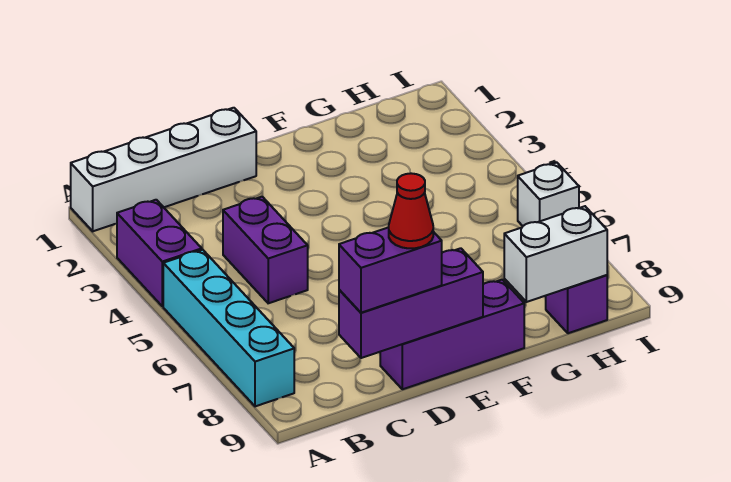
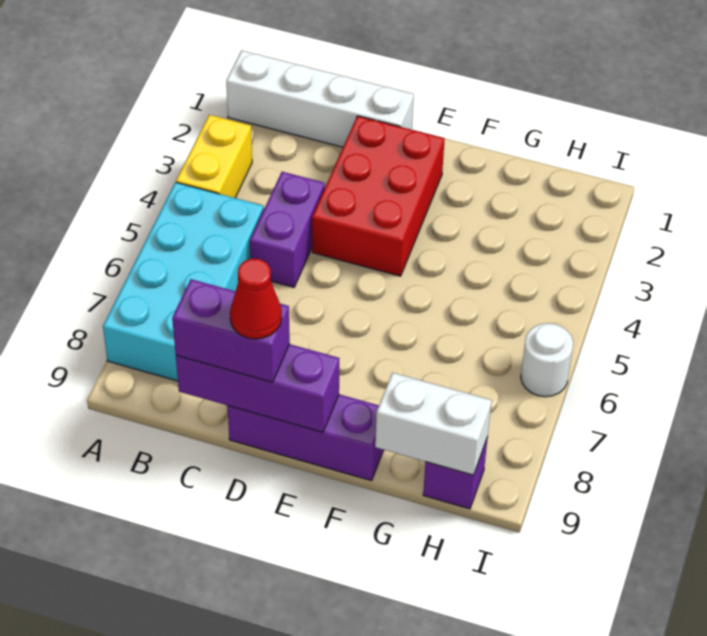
purple brick A3:A4 level 1 -> yellow brick A3:A4 level 1
cyan brick A5:A8 level 1 -> cyan brick A5:B8 level 1
none -> red brick D2:E4 level 1
white brick I6 level 1 -> white round brick I6 level 1

